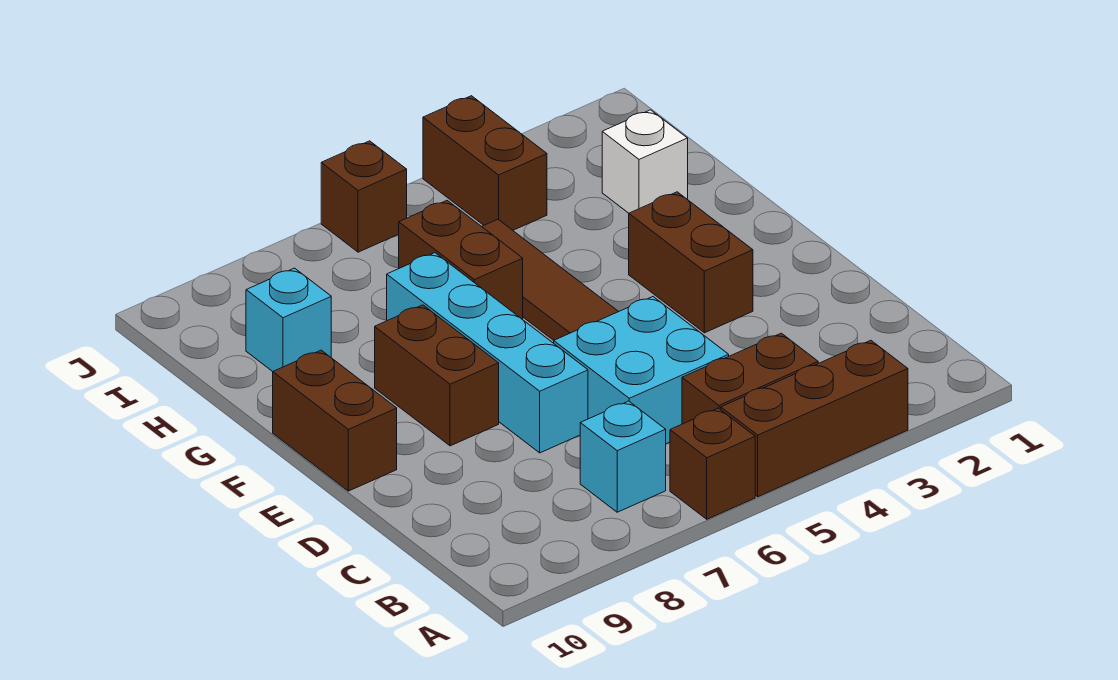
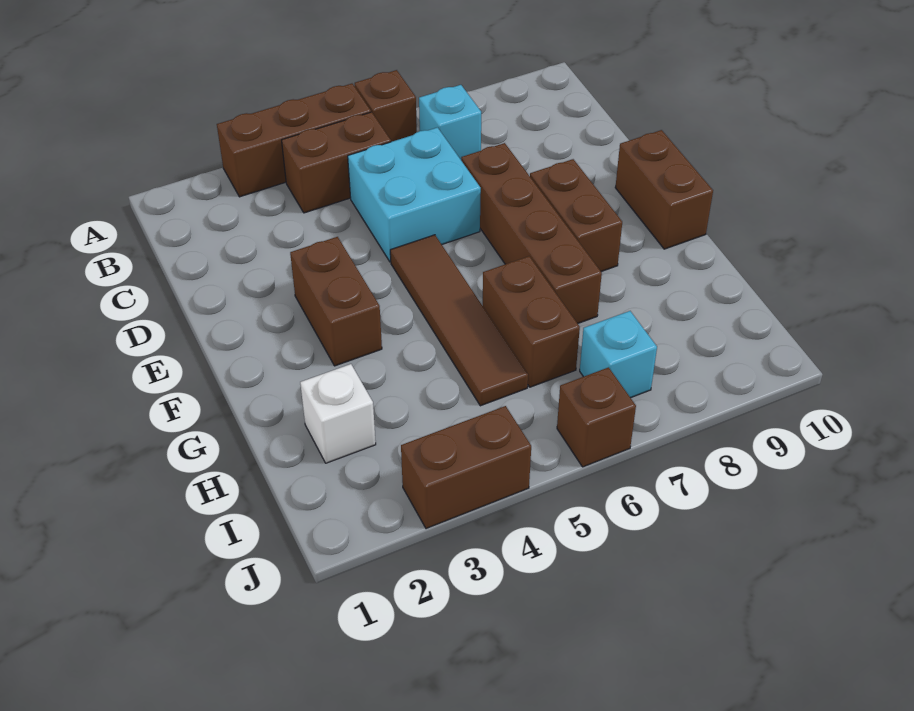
cyan brick D7:G7 level 1 -> brown brick D7:G7 level 1
cyan brick H9 level 1 -> cyan brick I7 level 1
brown brick I4:J4 level 1 -> brown brick J3:J4 level 1

